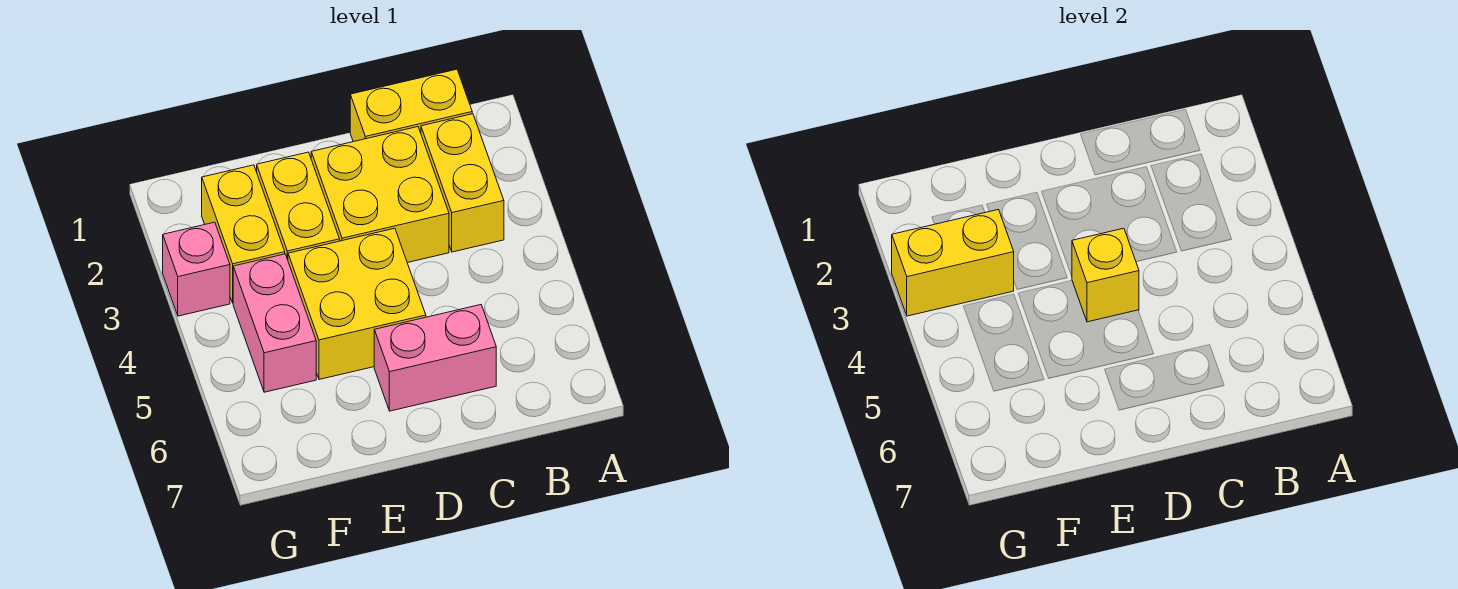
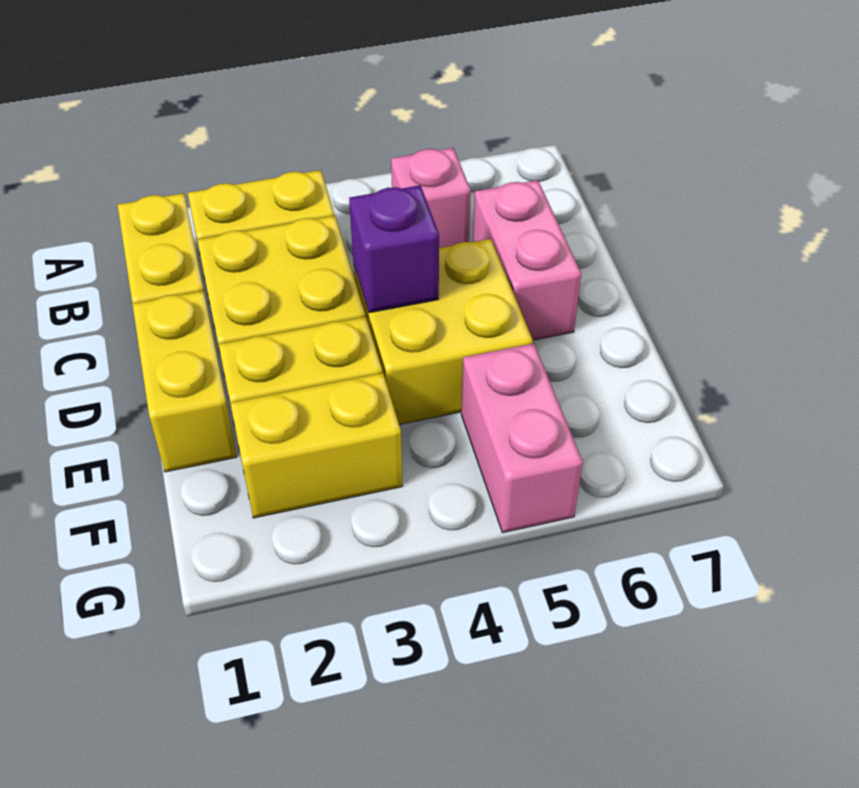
yellow brick D4 level 2 -> purple brick D4 level 2
yellow brick F3:G3 level 2 -> yellow brick D1:E1 level 1
pink brick F4:F5 level 1 -> pink brick F5:G5 level 1
pink brick G3 level 1 -> pink brick B5 level 1

